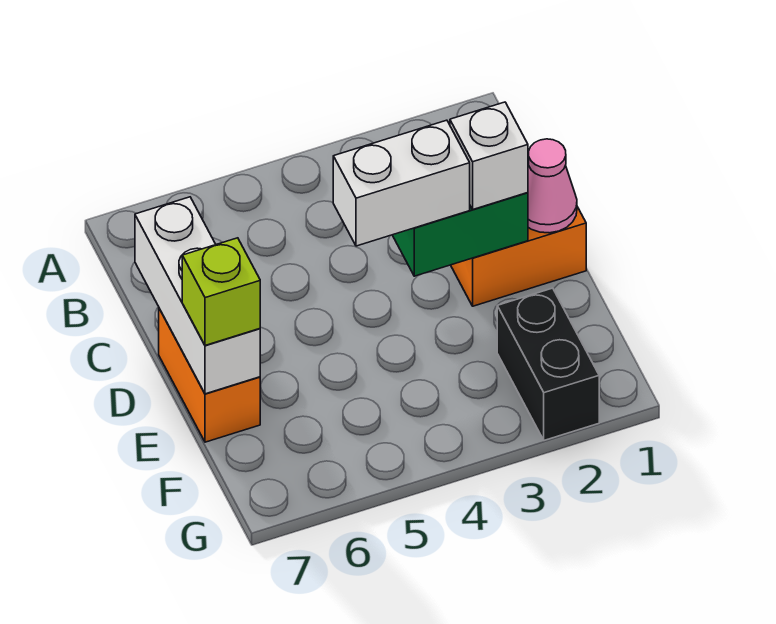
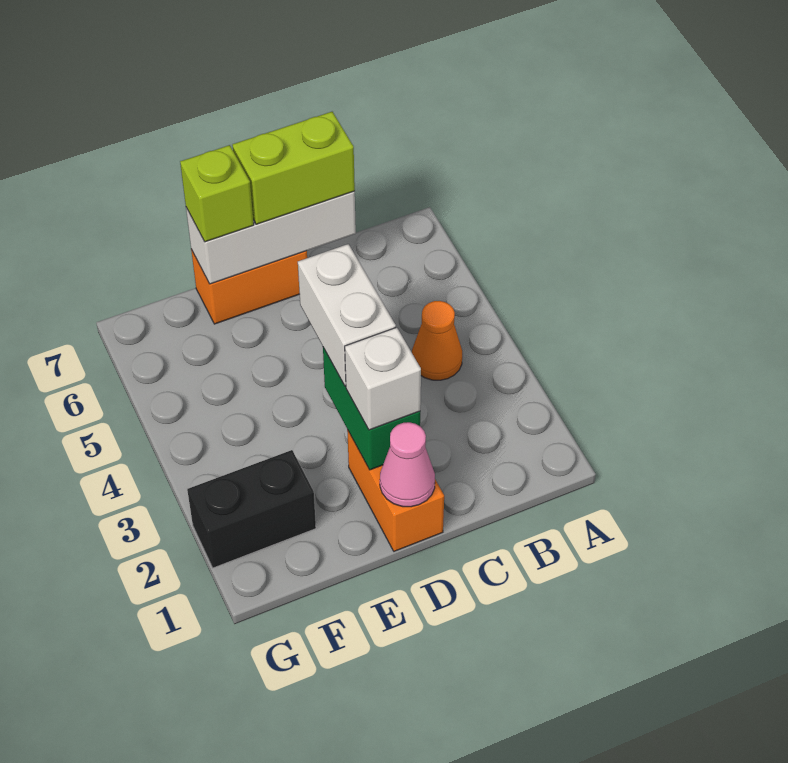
none -> orange cone B4 level 1
none -> lime brick C7:D7 level 3

